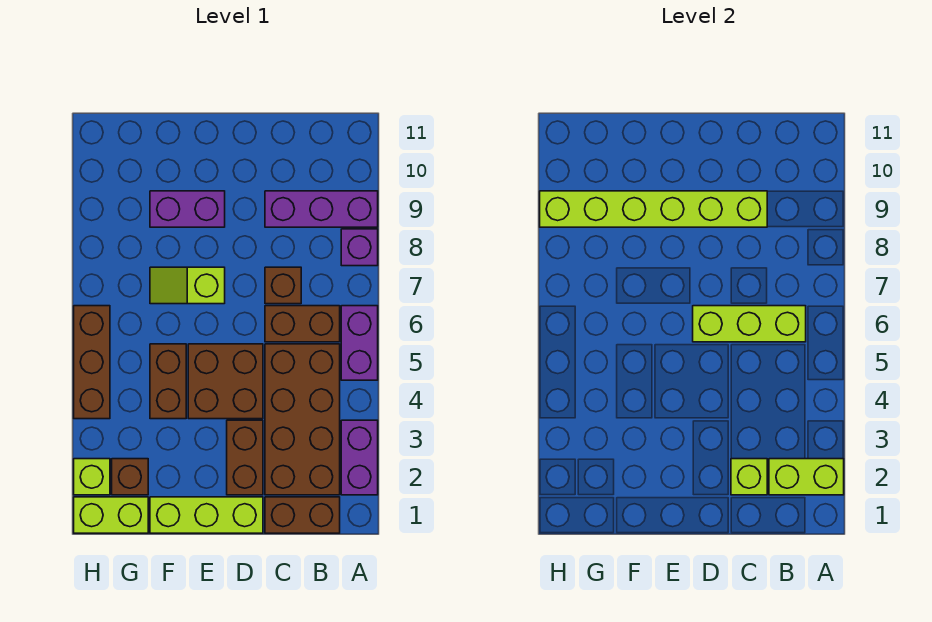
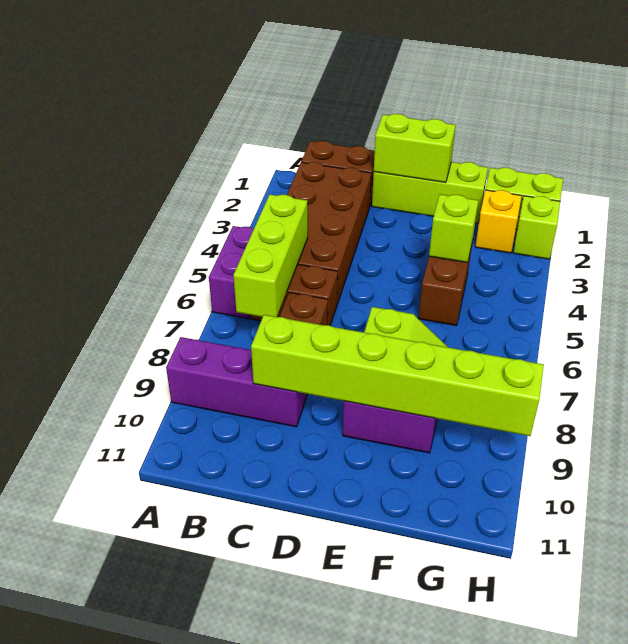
purple brick A2:A3 level 1 -> none
lime brick A2:B2 level 2 -> lime brick D1:E1 level 2
purple brick A8 level 1 -> none
lime brick B6:D6 level 2 -> lime brick B5:B7 level 2
lime brick C2 level 2 -> lime brick F4 level 2
brown brick D2:D3 level 1 -> none
brown brick D4:E5 level 1 -> none
brown brick G2 level 1 -> yellow brick G2 level 1
brown brick H4:H6 level 1 -> none

